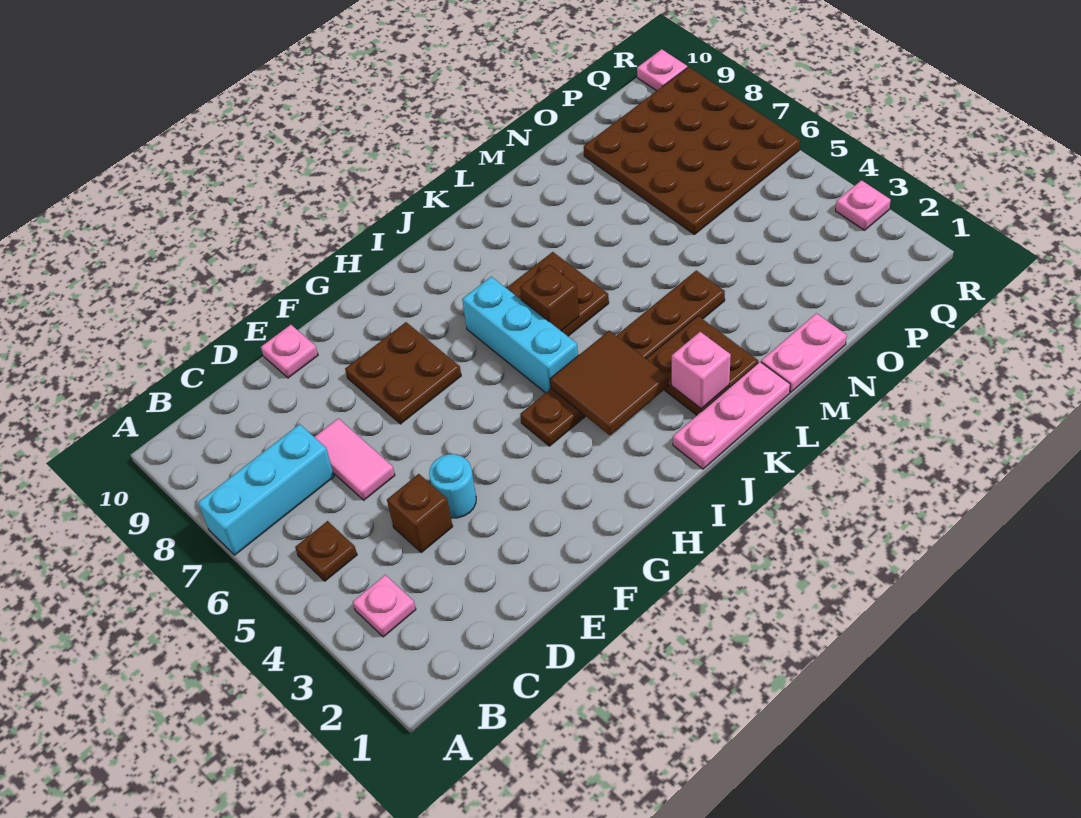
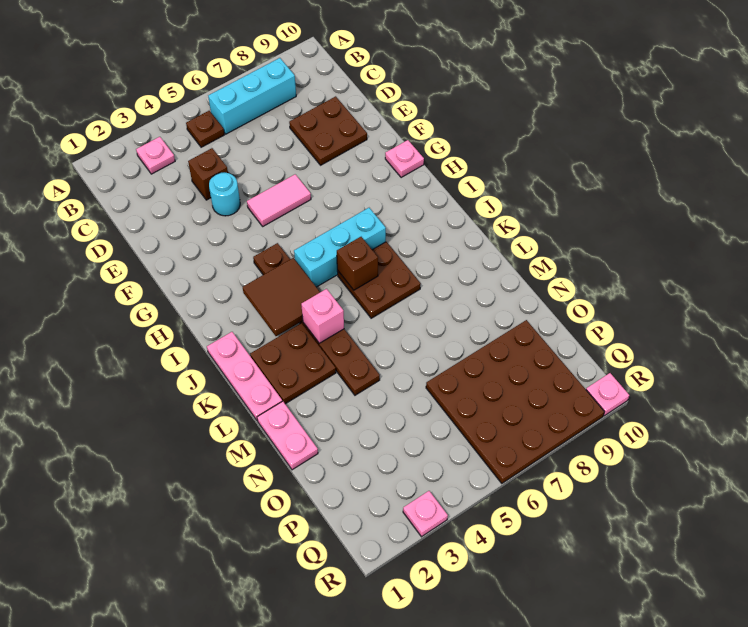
cyan brick A7:C7 level 1 -> cyan brick B6:B8 level 1
pink tile D6:D7 level 1 -> pink tile F5:F6 level 1
pink plate E10 level 1 -> pink plate G10 level 1
brown plate F7:G8 level 1 -> brown plate D8:E9 level 1
pink brick K2 level 2 -> pink brick K4 level 2

